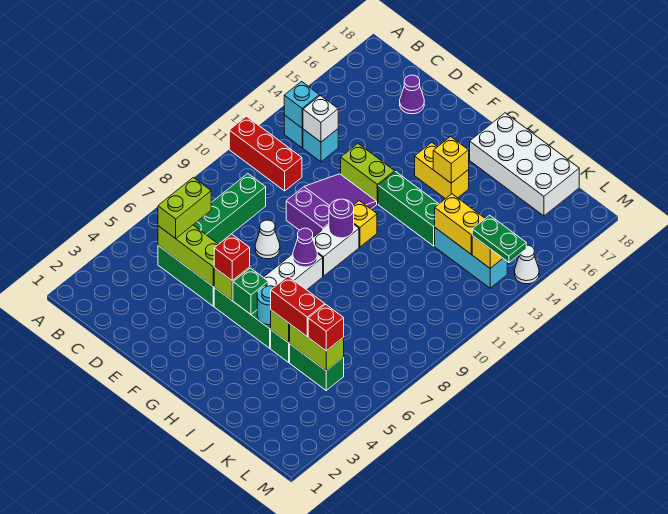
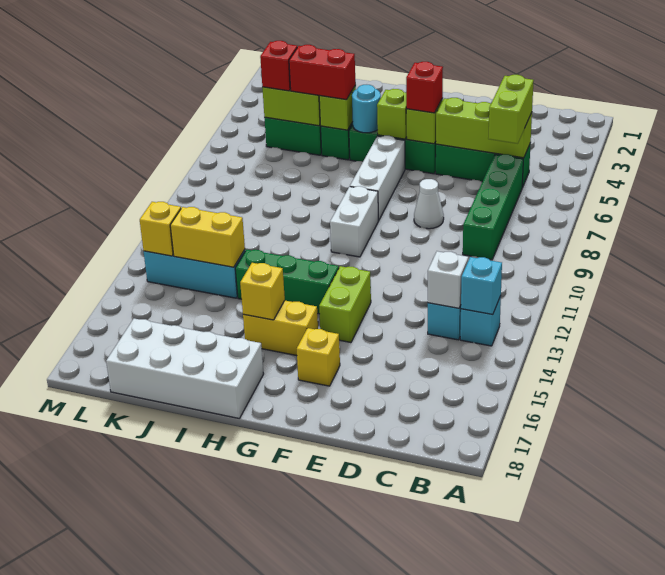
red brick A11:C11 level 1 -> none
purple cone D17 level 1 -> none
purple slope E10:F12 level 1 top 10 -> none
lime brick E13:F13 level 1 -> lime brick F13:F14 level 1
green brick G5 level 2 -> lime brick G5 level 2
purple cone G8 level 2 -> none
purple round brick G10 level 2 -> none
yellow brick G11 level 1 -> yellow brick F16 level 1
green plate L13:M13 level 3 -> none
white cone M14 level 1 -> none

